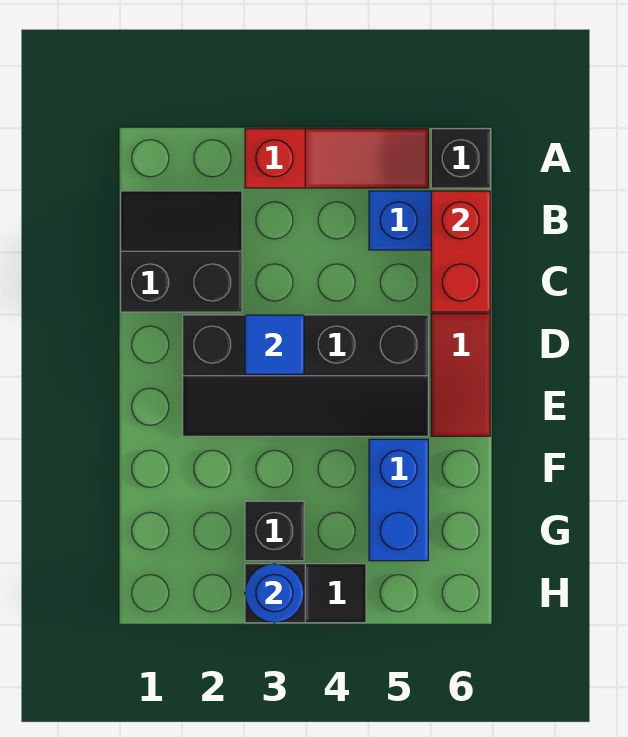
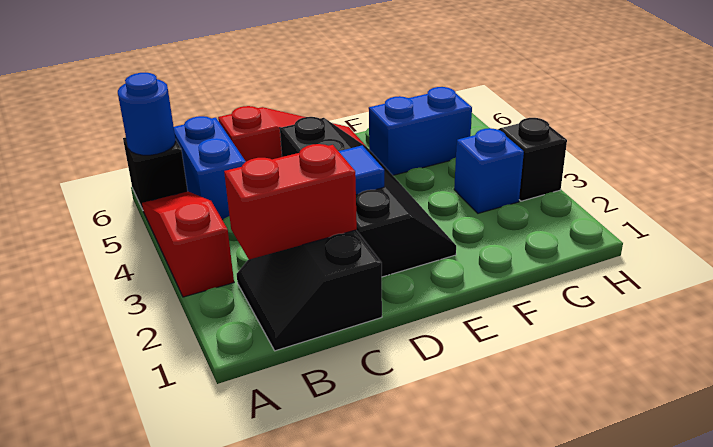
red brick B6:C6 level 2 -> red brick B2:C2 level 2
black brick G3 level 1 -> blue brick G3 level 1
blue round brick H3 level 2 -> blue round brick A6 level 2

